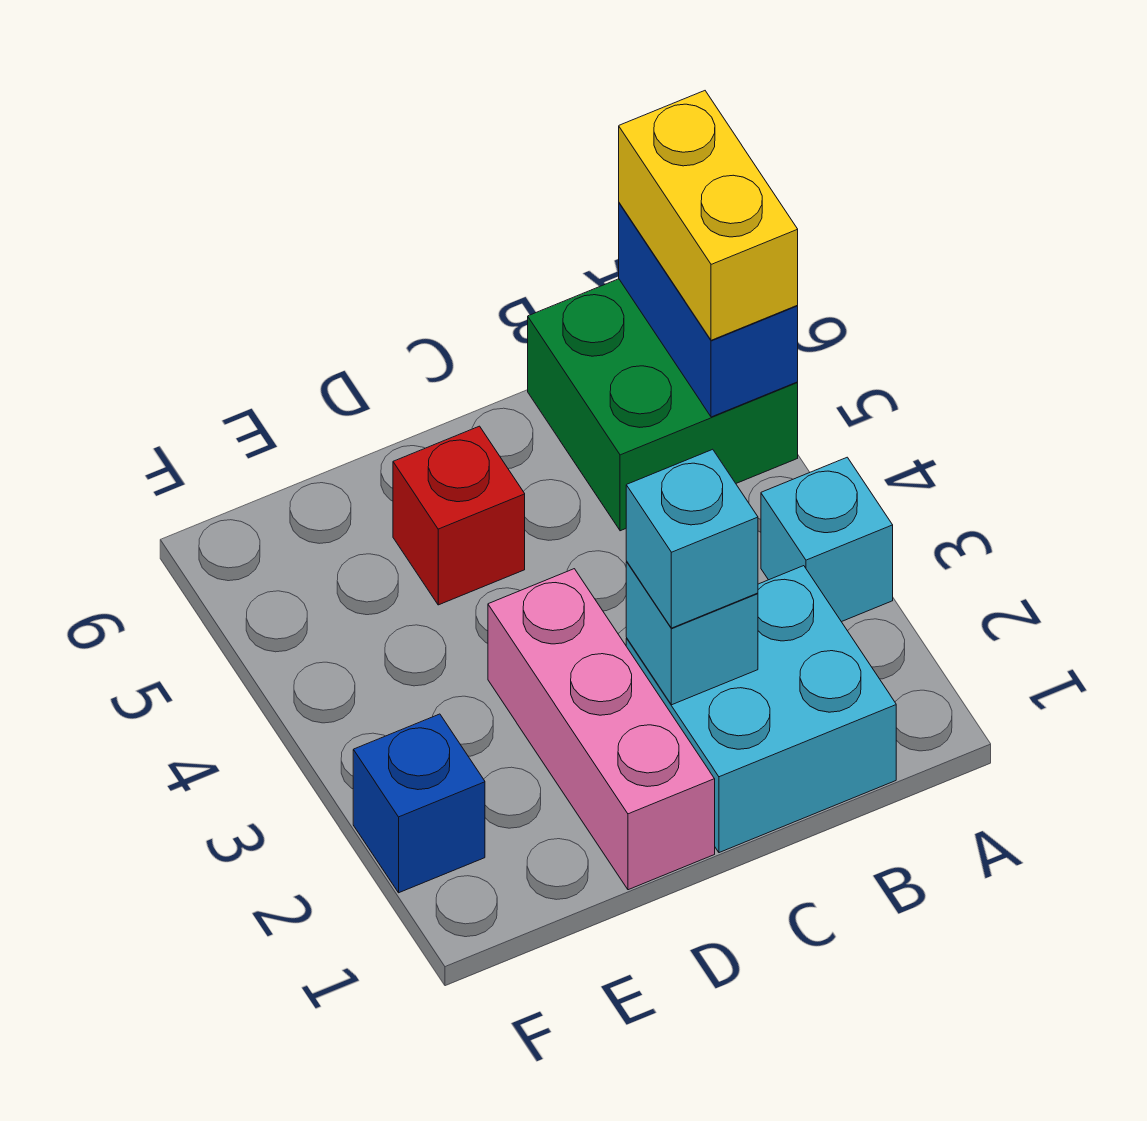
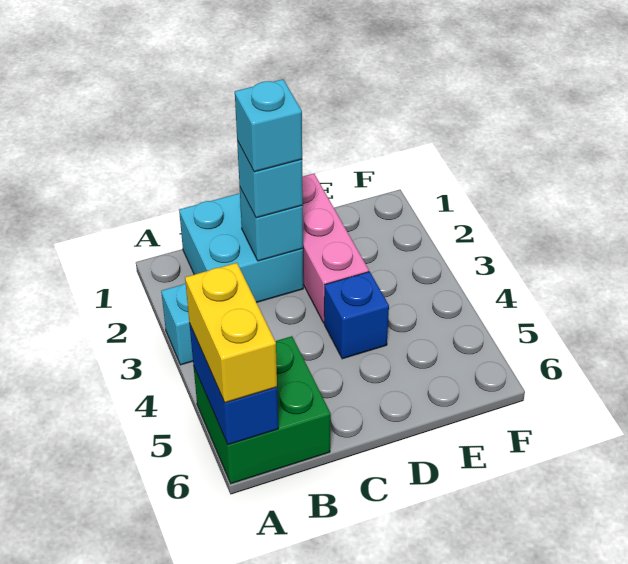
none -> cyan brick C2 level 4
red brick D5 level 1 -> none
blue brick F2 level 1 -> blue brick D4 level 1

